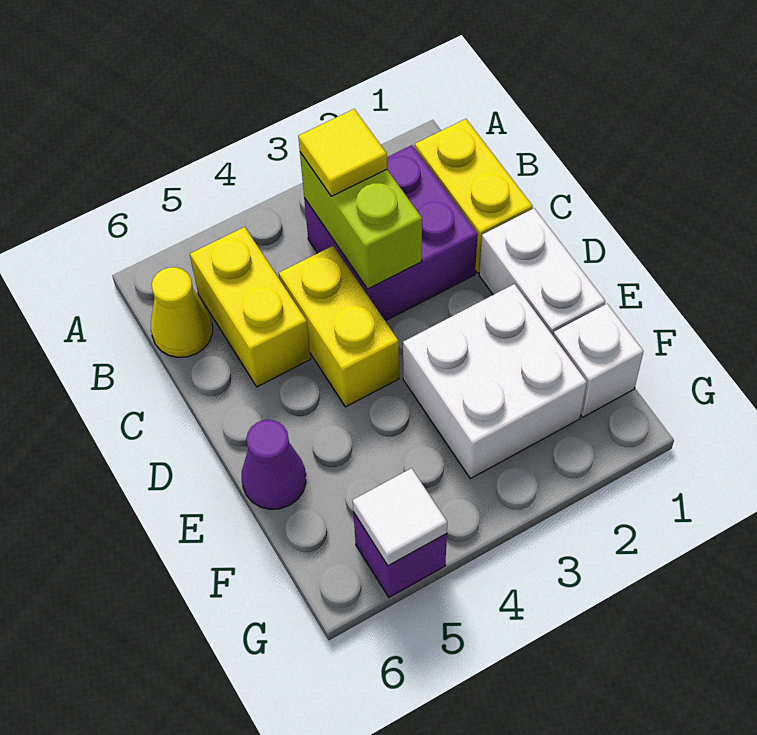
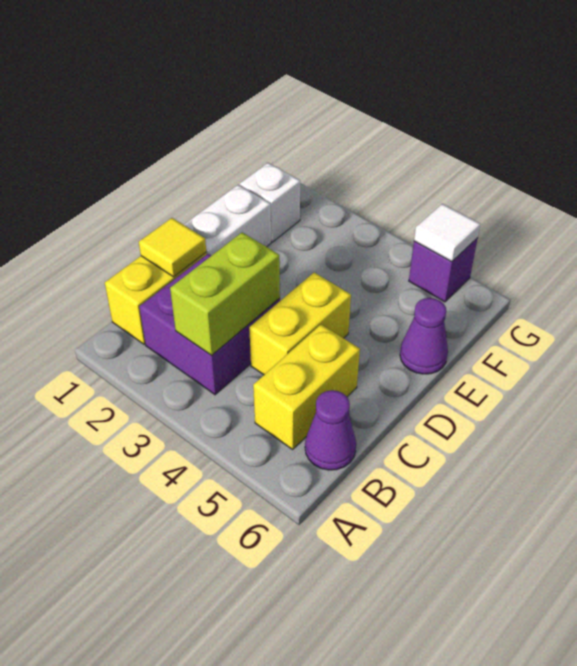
yellow tile B3 level 3 -> yellow tile C1 level 2
yellow cone B6 level 1 -> purple cone B6 level 1
white brick E2:F3 level 1 -> none

